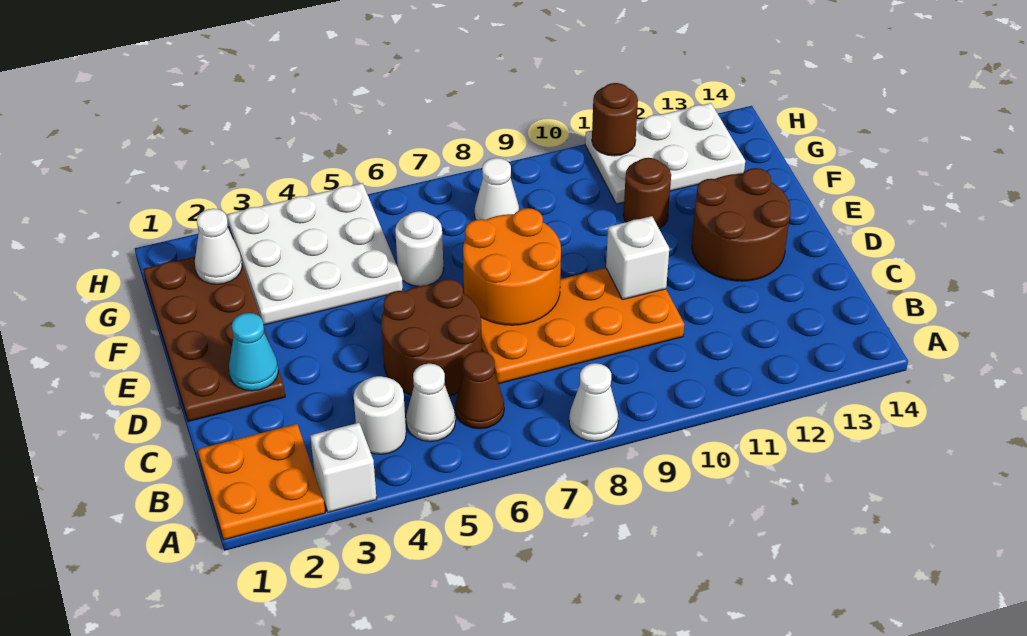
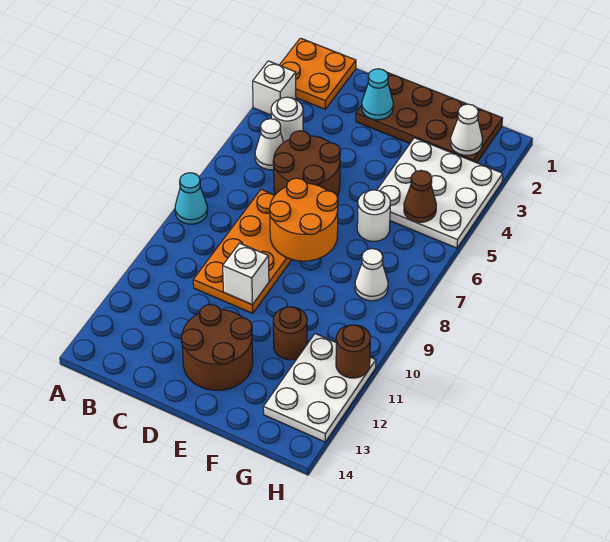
white cone A8 level 1 -> cyan cone A8 level 1
brown cone B6 level 1 -> brown cone G5 level 2

